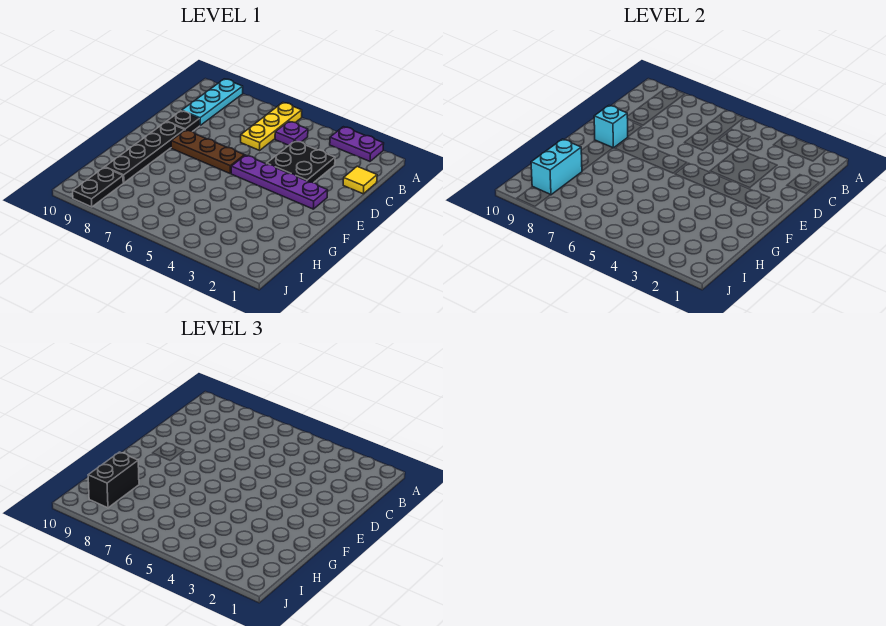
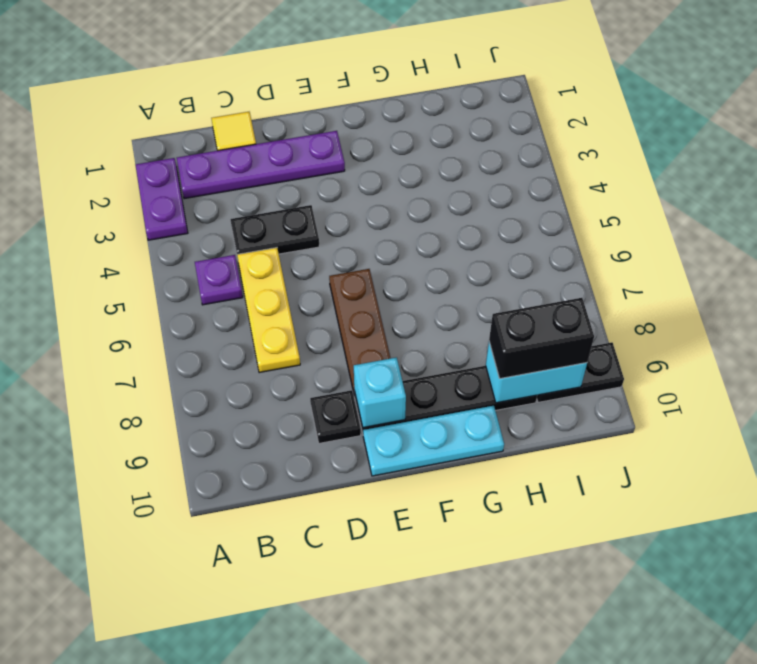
yellow plate A6:C6 level 1 -> yellow plate C5:C7 level 1
cyan plate A9:C9 level 1 -> cyan plate E10:G10 level 1
black plate C3:D4 level 1 -> black plate C4:D4 level 1
purple plate E2:E5 level 1 -> purple plate B2:E2 level 1

